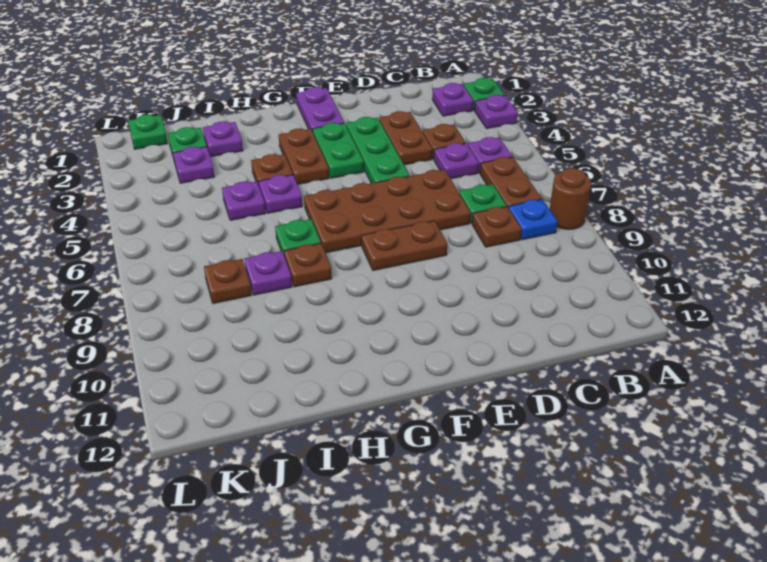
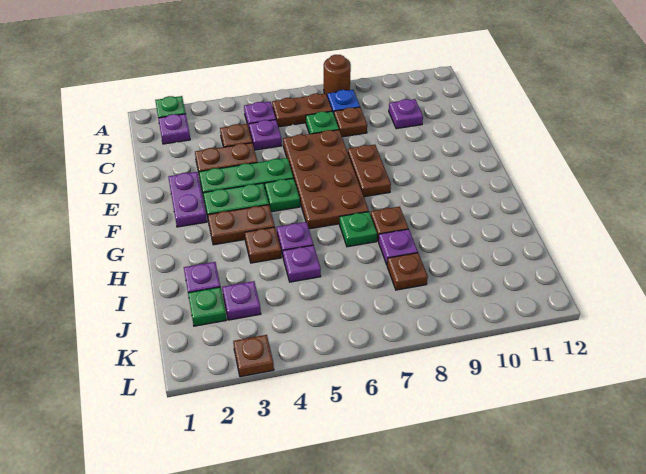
purple plate A3 level 1 -> purple plate C10 level 1
purple plate F1:F2 level 1 -> purple plate E2:F2 level 1
green plate K1 level 1 -> green plate F5 level 1
none -> brown plate L3 level 1

